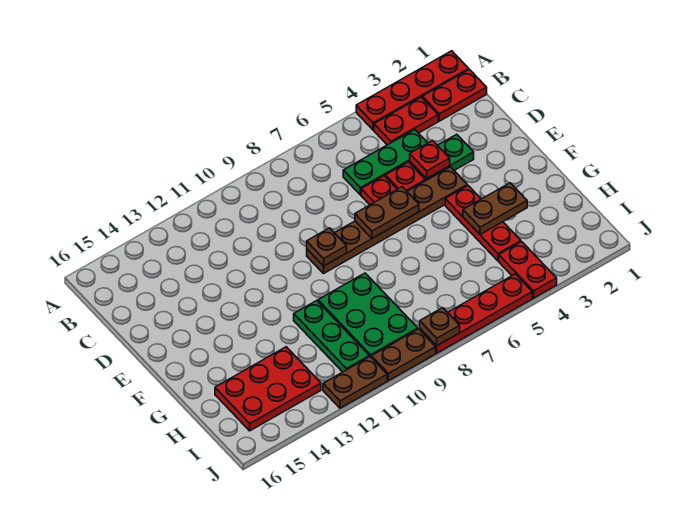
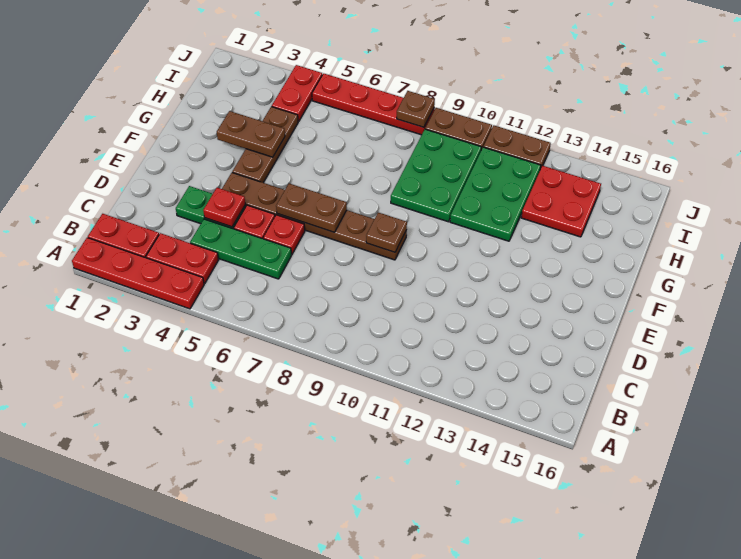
red plate F4:H4 level 1 -> brown plate F4:H4 level 1
green plate G11:I11 level 1 -> green plate G11:I12 level 1
red plate H13:I15 level 1 -> red plate H13:I14 level 1

